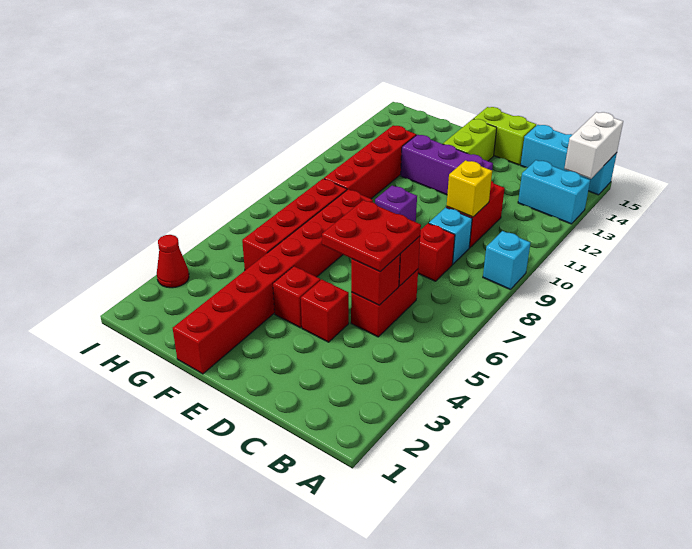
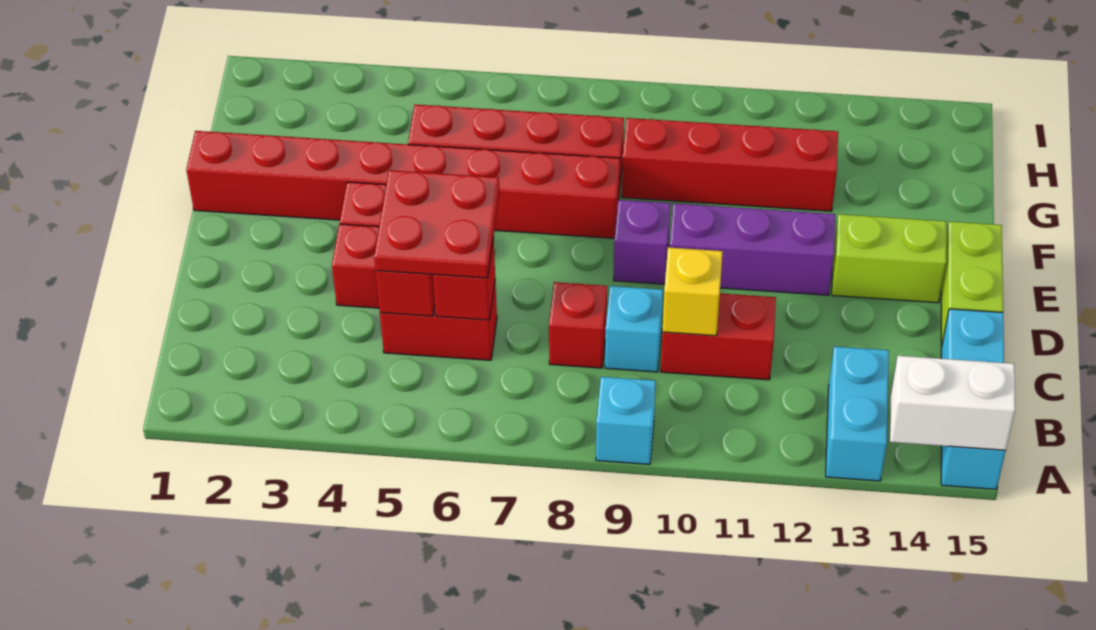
purple brick D12:F12 level 1 -> purple brick E10:E12 level 1
red cone I3 level 1 -> none

